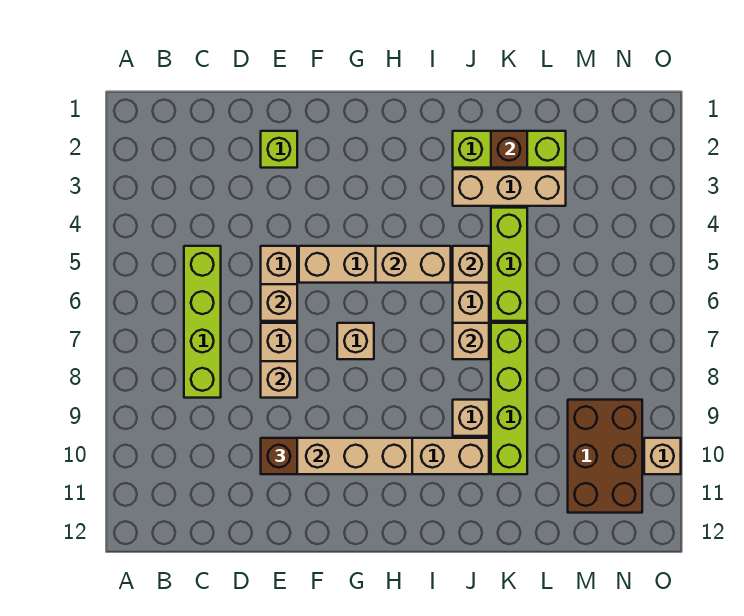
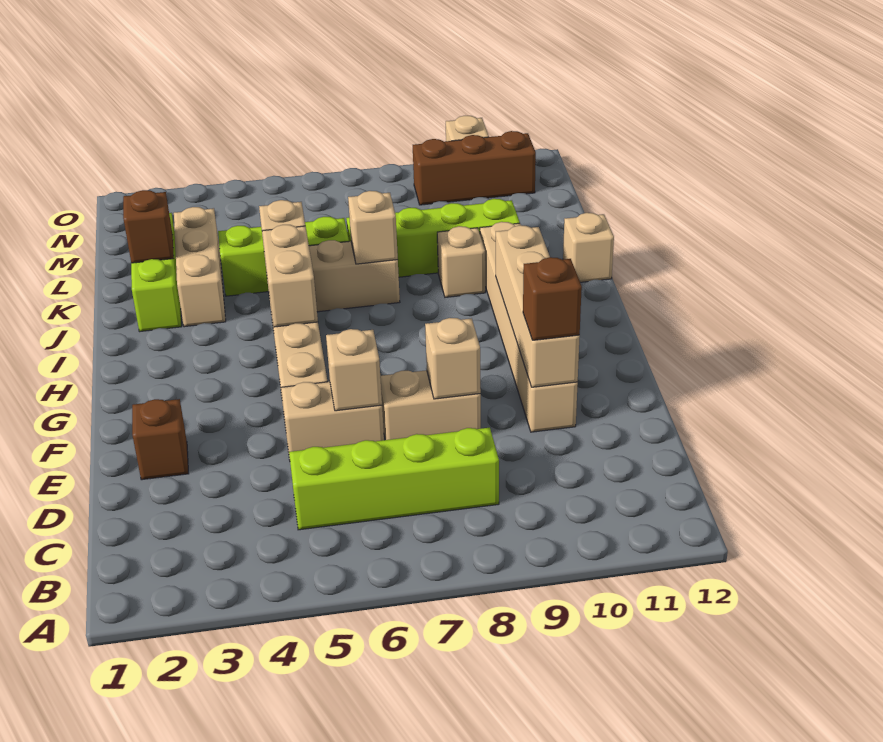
lime brick E2 level 1 -> brown brick E2 level 1
tan brick G7 level 1 -> tan brick J12 level 1
brown brick M9:N11 level 1 -> brown brick N9:N11 level 1

